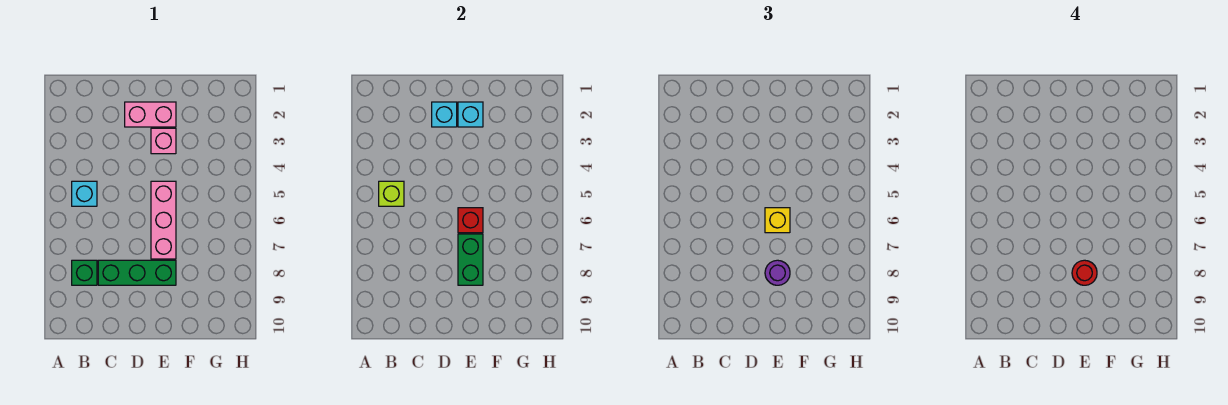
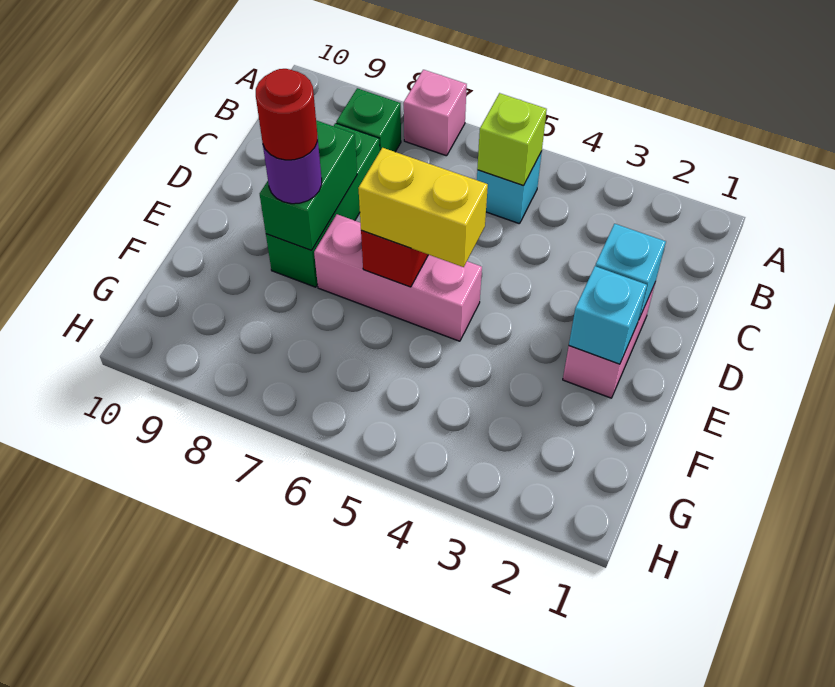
pink brick E3 level 1 -> pink brick A7 level 1
yellow brick E6 level 3 -> yellow brick E5:E6 level 3
green brick E7:E8 level 2 -> green brick D8:E8 level 2

